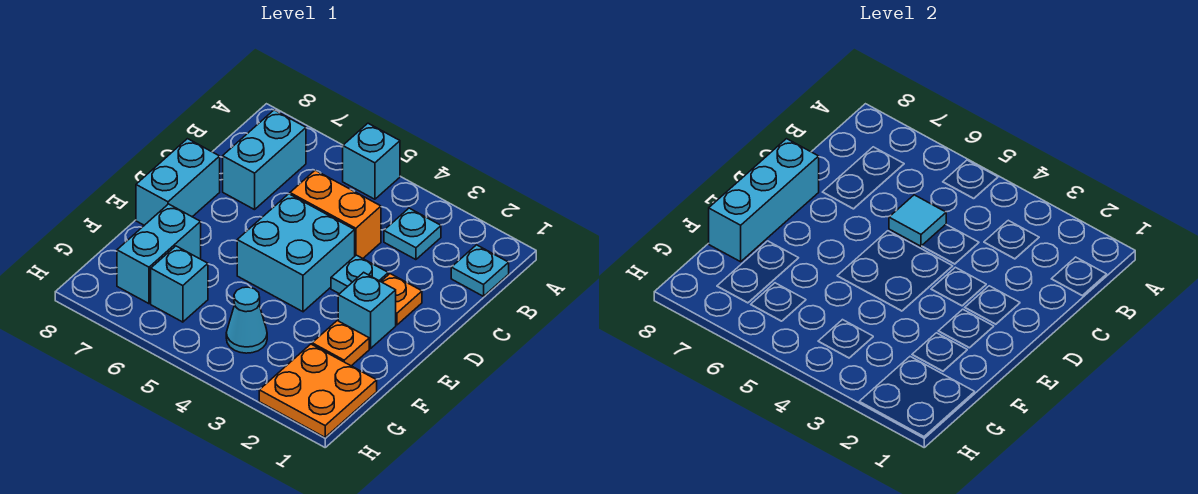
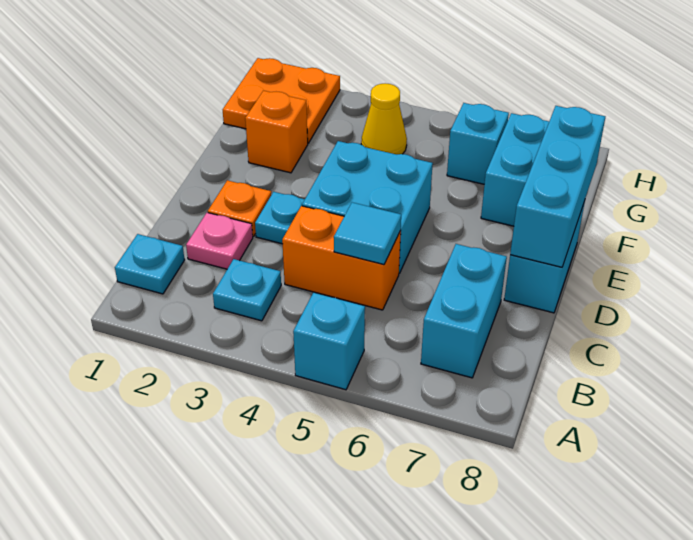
none -> pink plate C2 level 1
cyan brick E2 level 1 -> none
orange plate F2 level 1 -> orange brick F2 level 1
cyan cone G4 level 1 -> yellow cone G4 level 1

